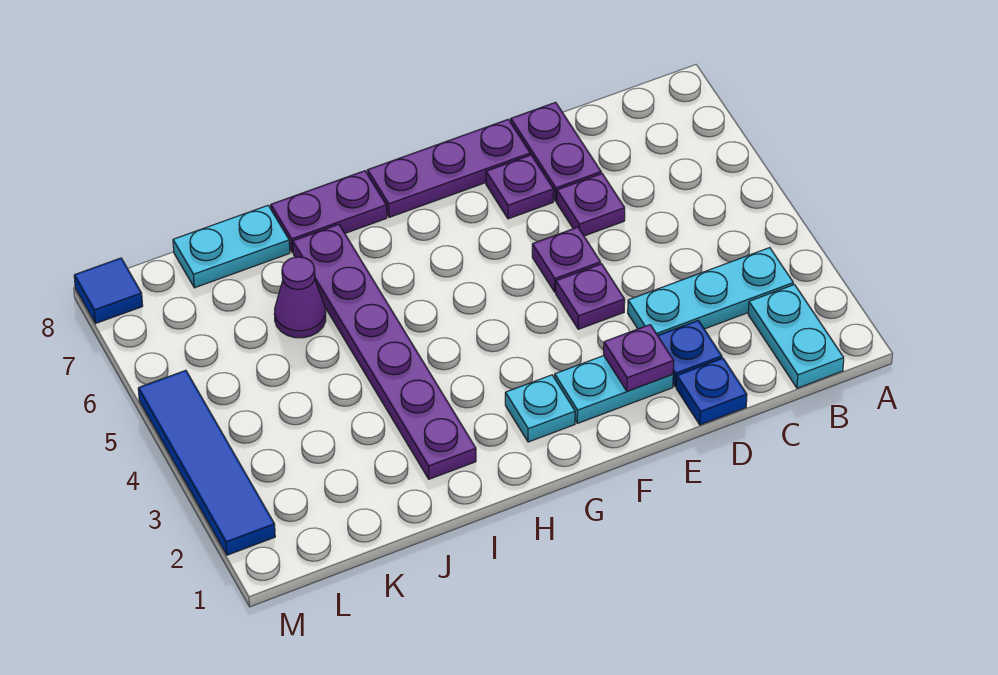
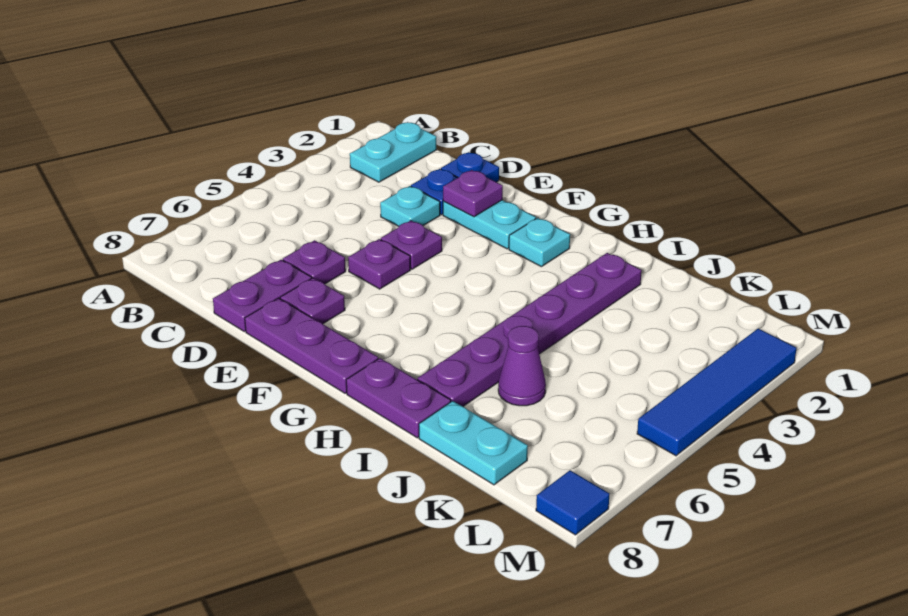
cyan plate B3:D3 level 1 -> cyan plate D3 level 1

